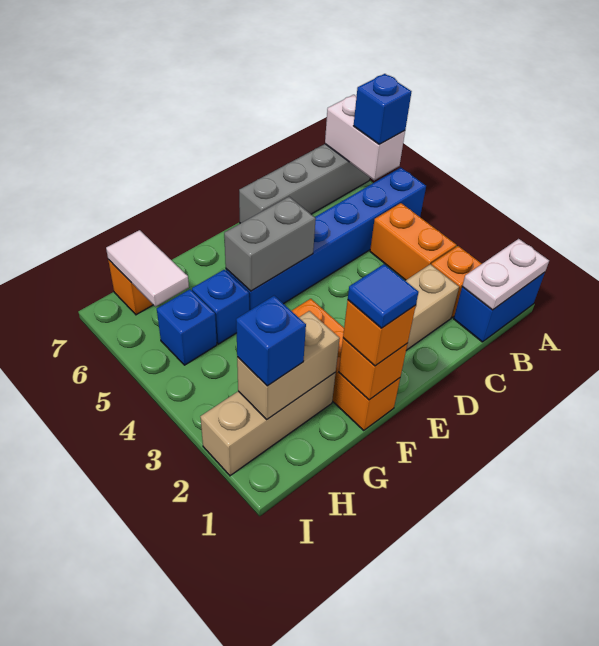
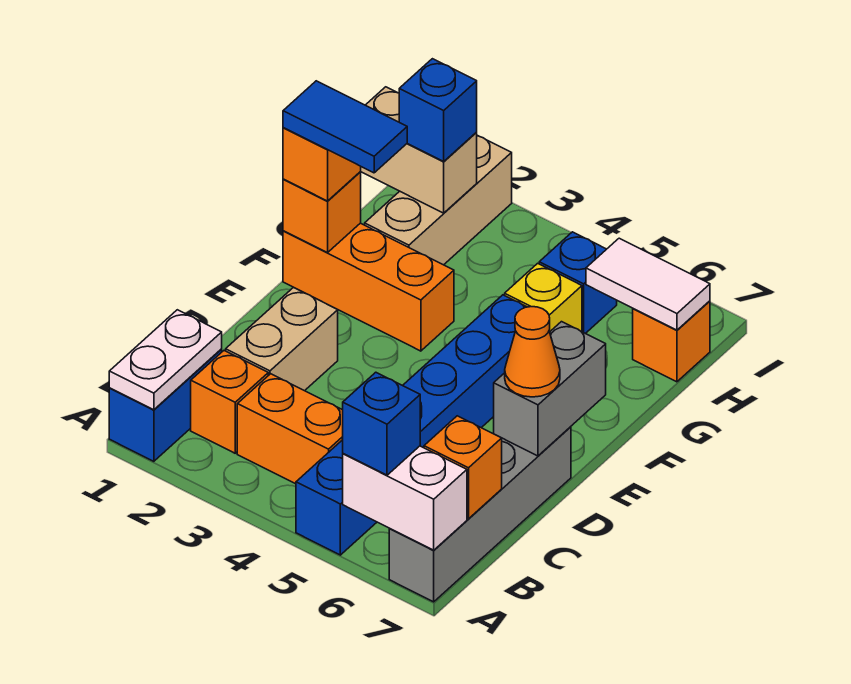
none -> orange brick B7 level 2
none -> orange cone D7 level 3
grey brick E5:F5 level 2 -> grey brick D7:E7 level 2
blue tile F1 level 4 -> blue tile F1:F2 level 4
tan brick G2:H2 level 2 -> tan brick H1:H2 level 2
blue brick G5 level 1 -> yellow brick G5 level 1

